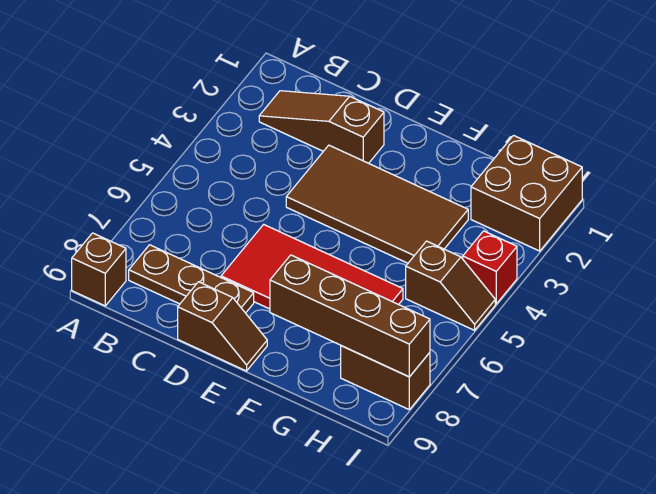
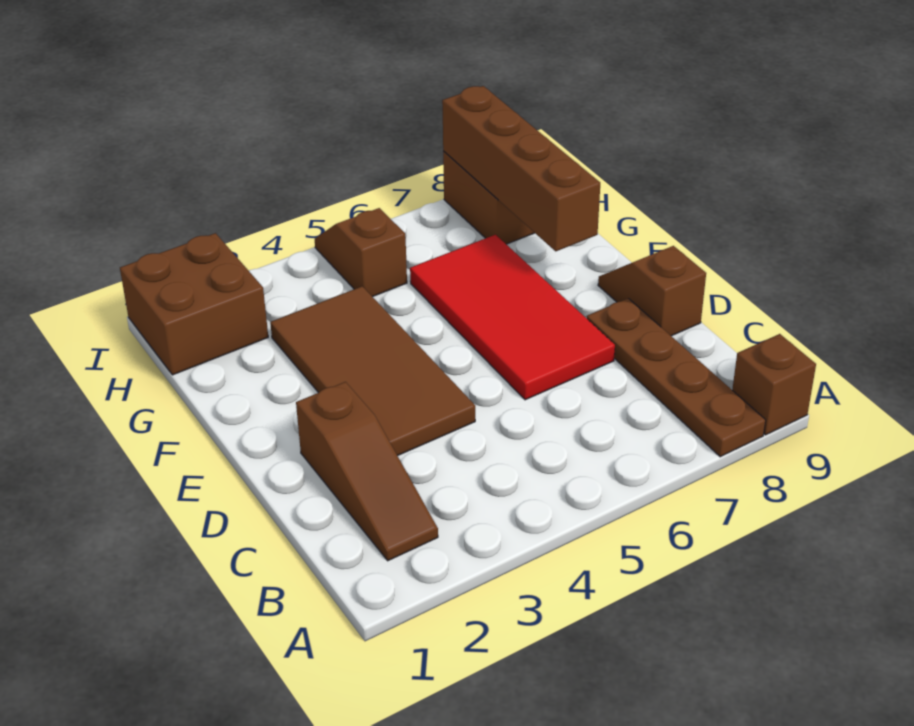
brown plate B8:D8 level 1 -> brown plate A8:D8 level 1
red brick I4 level 1 -> none

